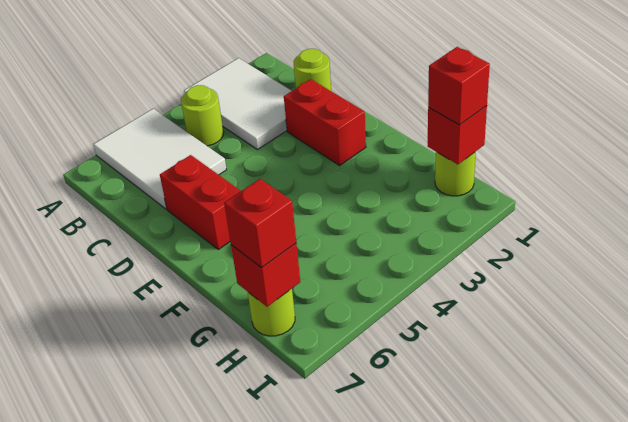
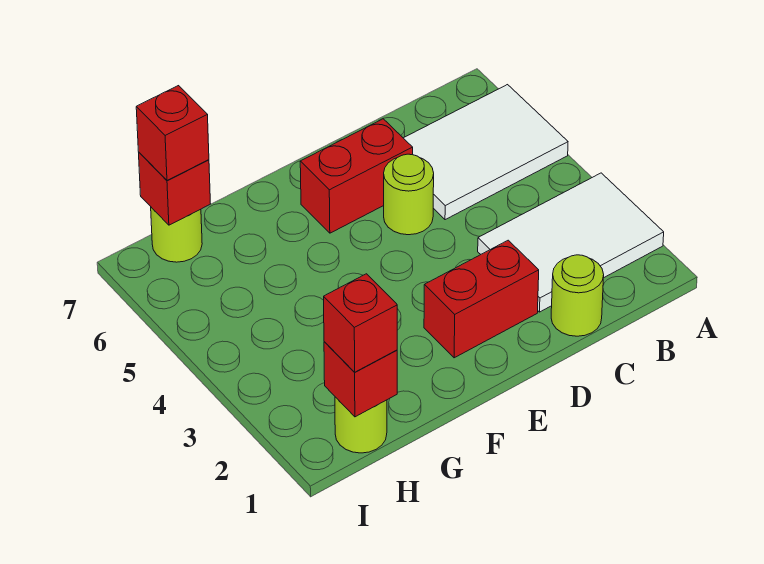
lime round brick B4 level 1 -> lime round brick D5 level 1

